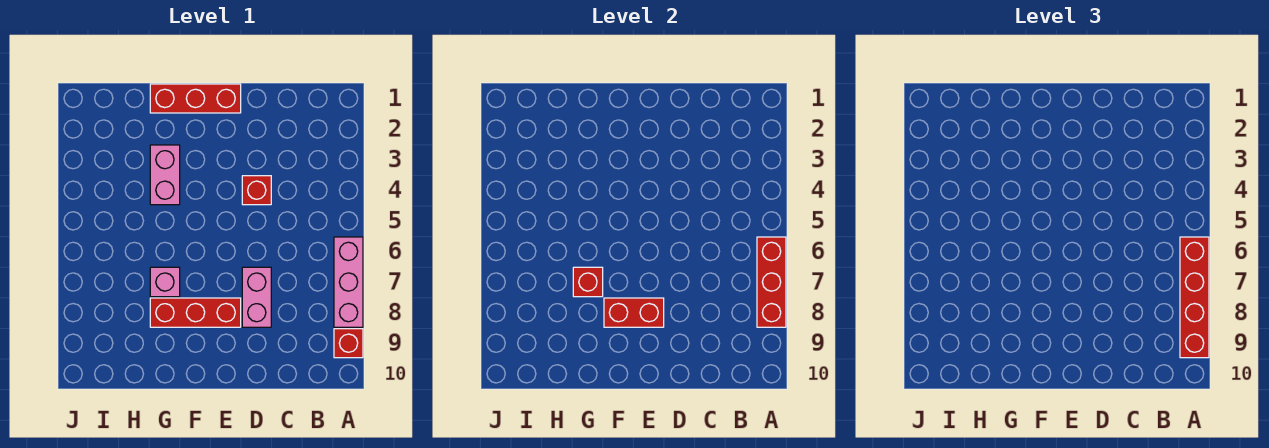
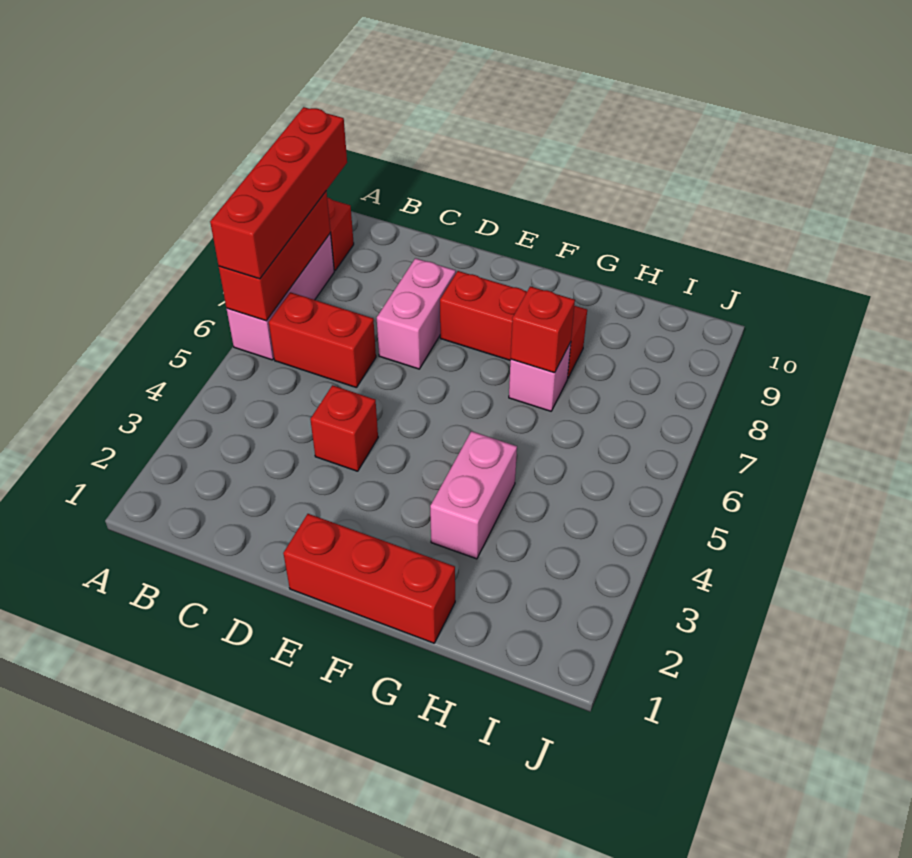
red brick E8:F8 level 2 -> red brick B6:C6 level 1

